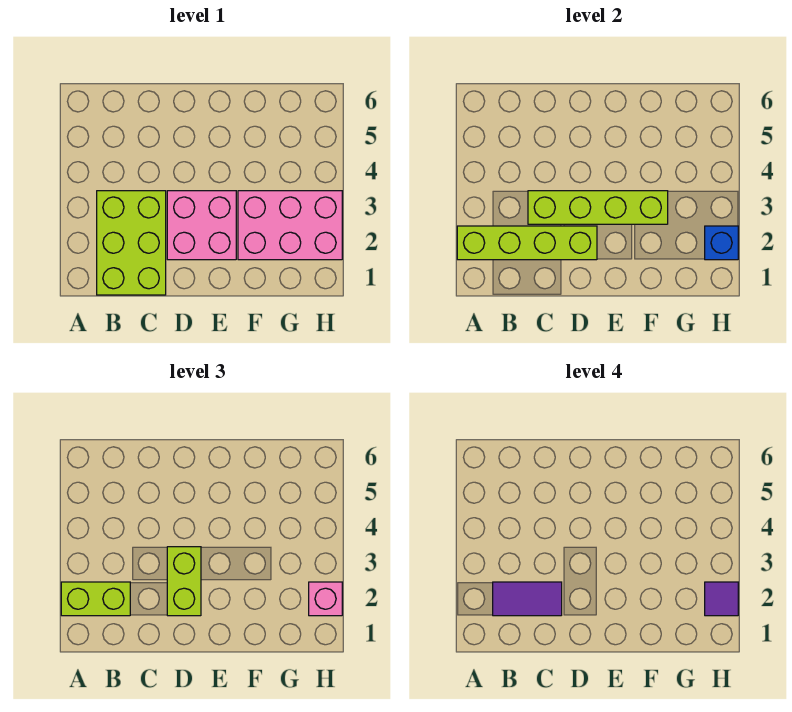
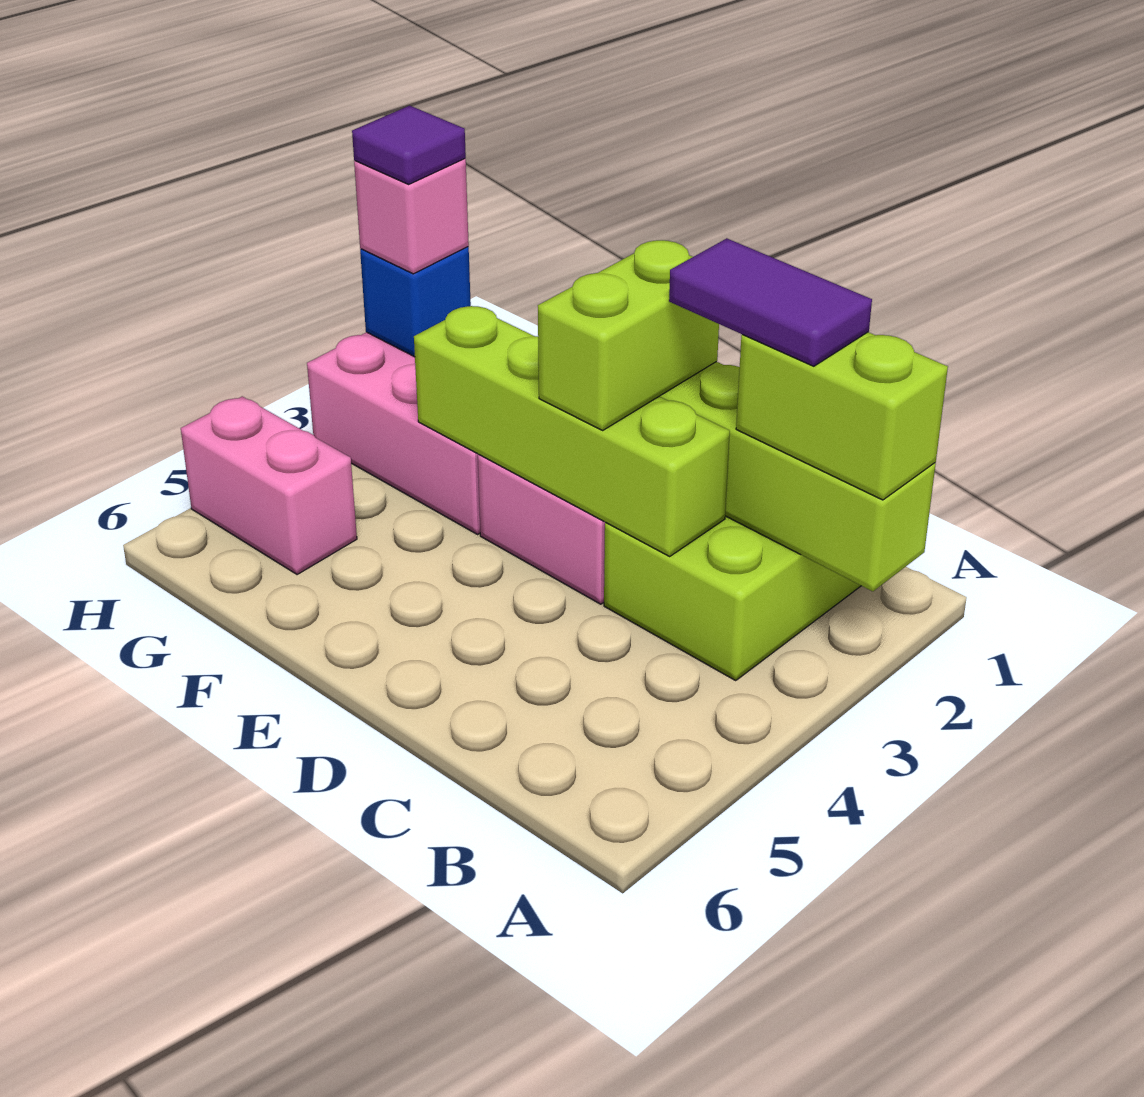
none -> pink brick G5:H5 level 1

